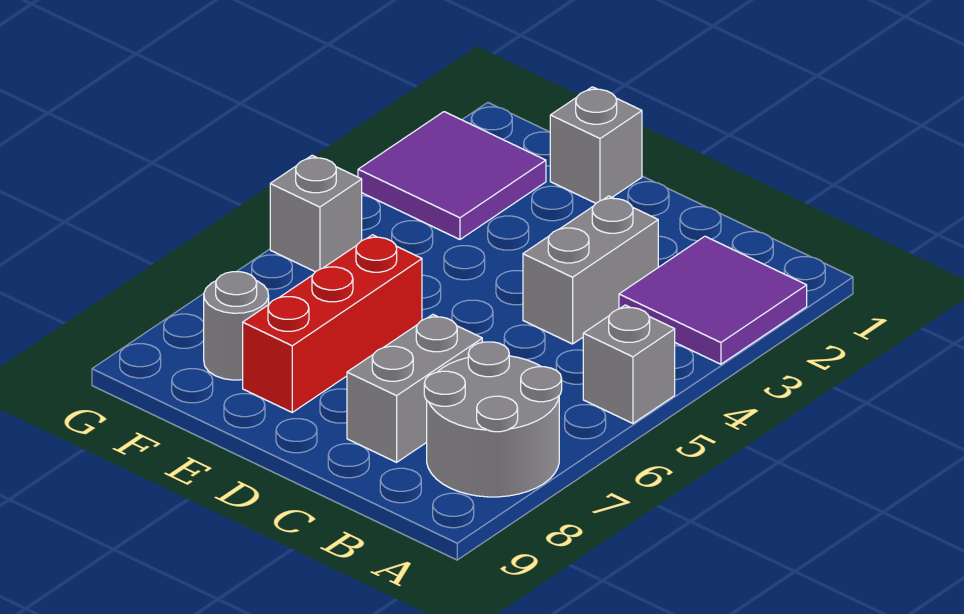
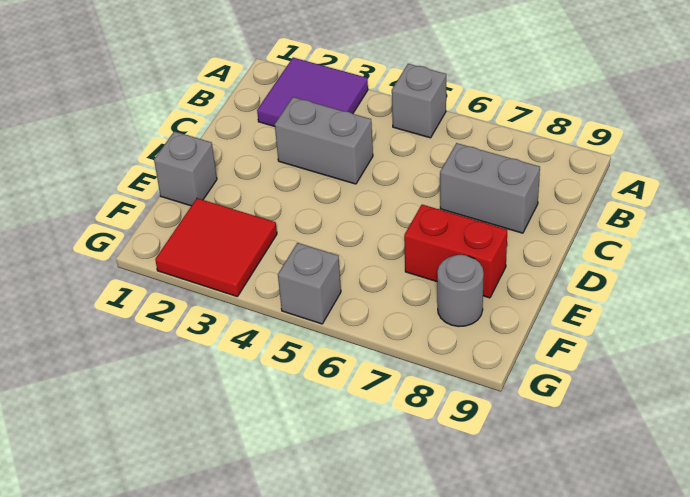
grey round brick A7:B8 level 1 -> none
red brick E6:E8 level 1 -> red brick E7:E8 level 1
purple tile F2:G3 level 1 -> red tile F2:G3 level 1

